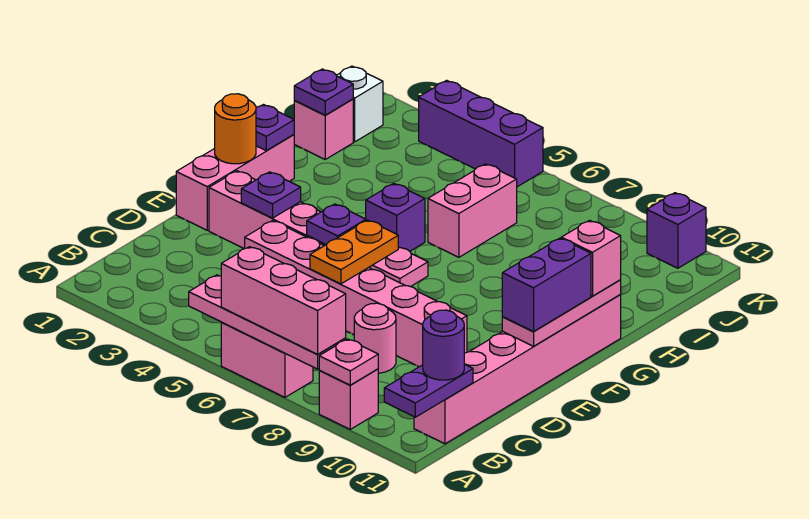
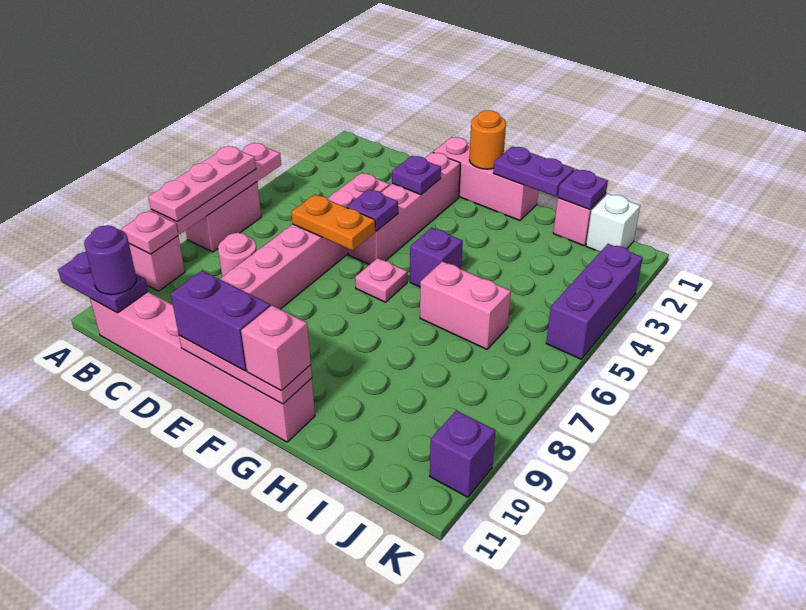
pink brick A6:A8 level 3 -> pink plate A6:A8 level 3
purple plate G1 level 2 -> purple plate G1:H1 level 2

